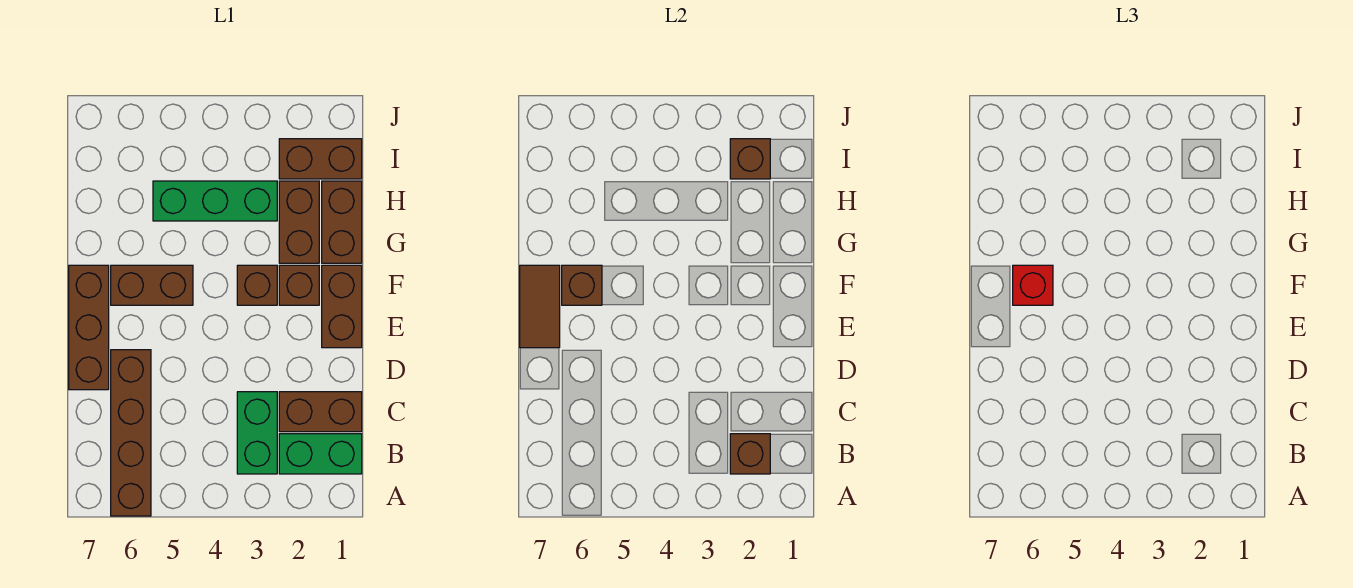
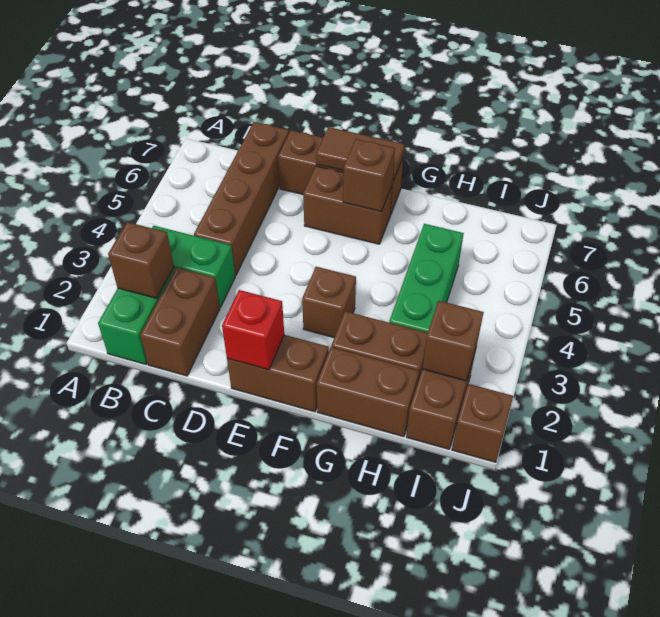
brown brick A6:D6 level 1 -> brown brick C4:C7 level 1
brown brick F2 level 1 -> brown brick J1 level 1
brown brick F5:F6 level 1 -> brown brick E6:F6 level 1
red brick F6 level 3 -> red brick E1 level 2

